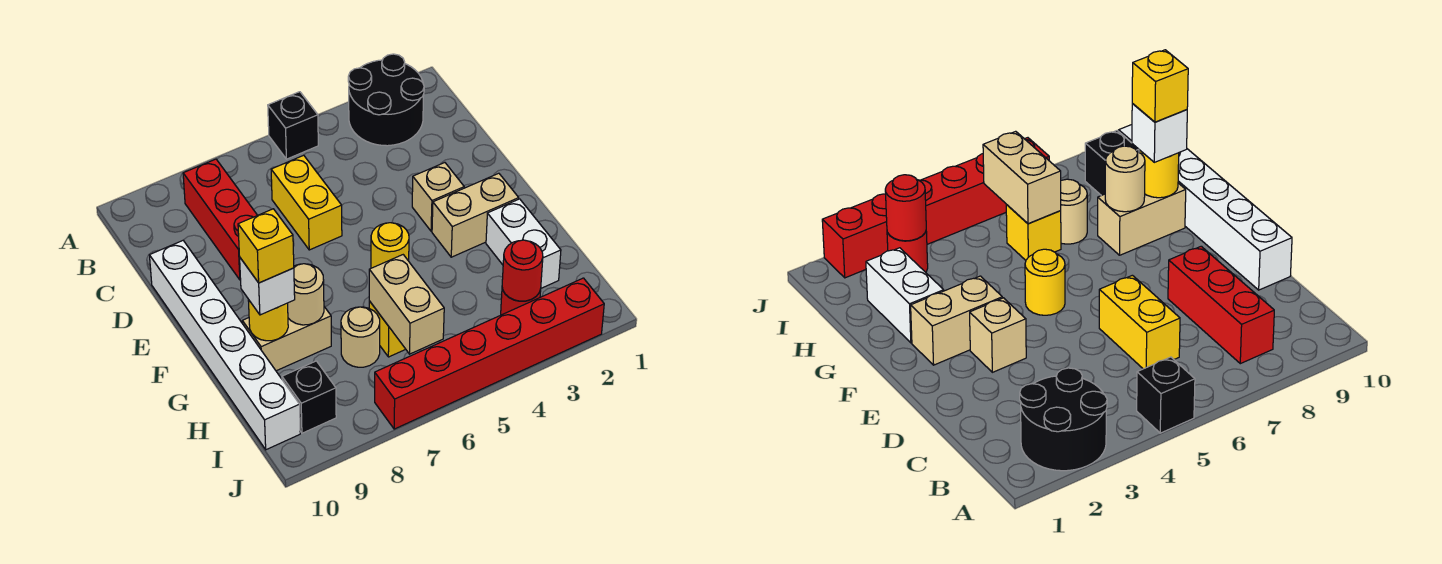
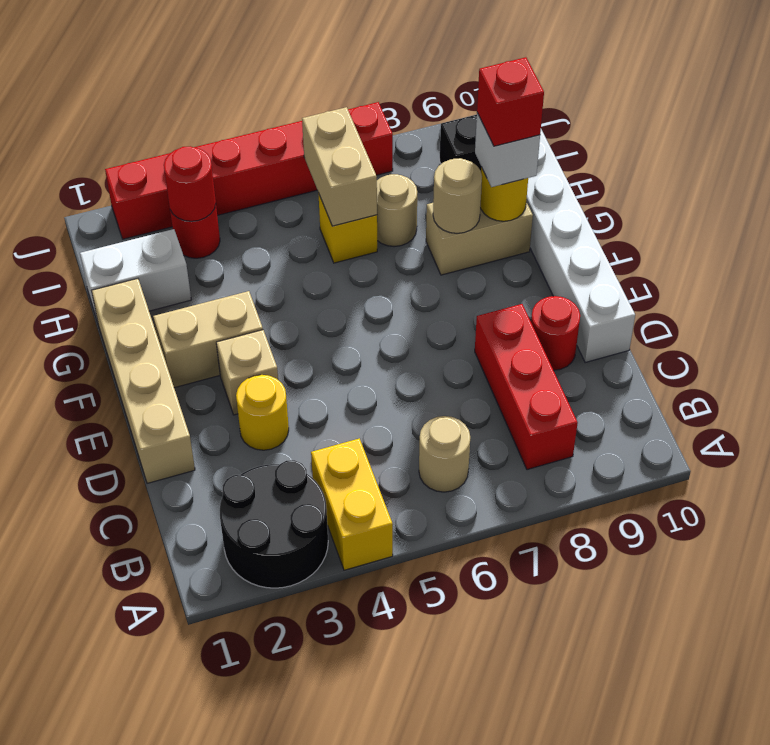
black brick A5 level 1 -> none
none -> tan round brick B6 level 1
yellow brick C6:D6 level 1 -> yellow brick A4:B4 level 1
none -> tan brick D1:G1 level 1
none -> red round brick D9 level 1
yellow round brick F5 level 1 -> yellow round brick D3 level 1
white brick G2:H2 level 1 -> white brick H1:H2 level 1
yellow brick G9 level 4 -> red brick G9 level 4

